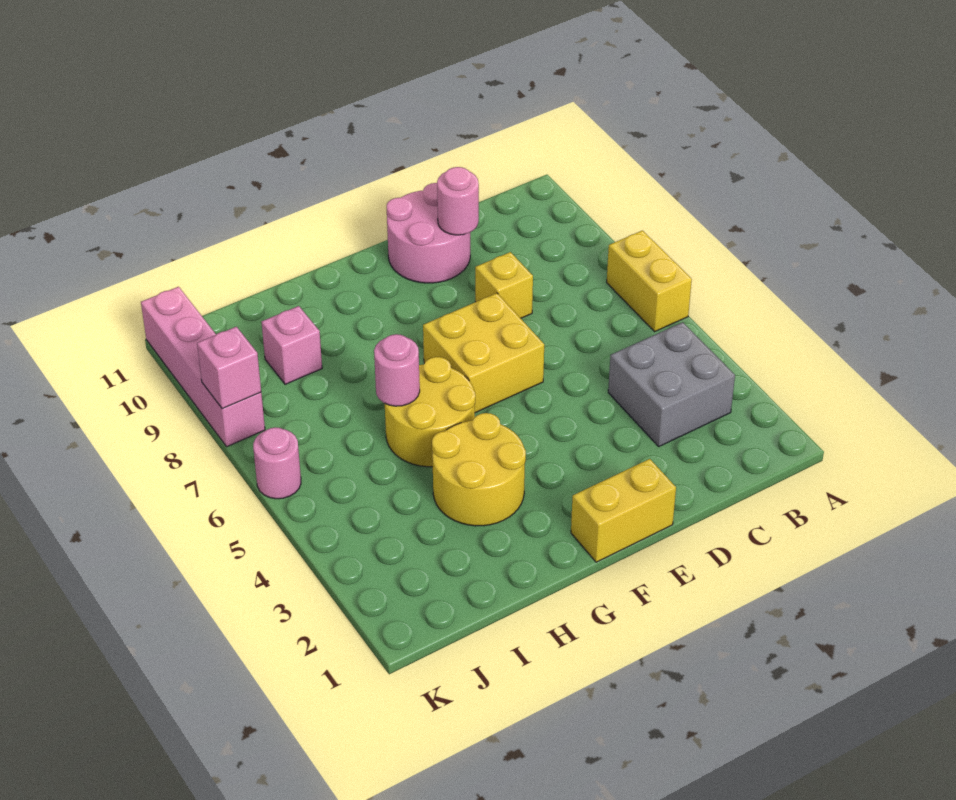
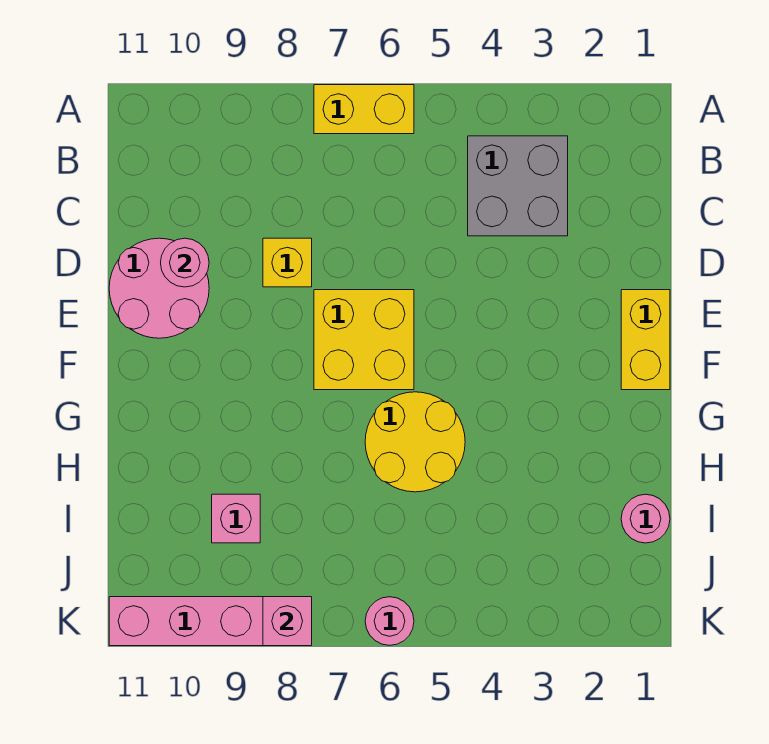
yellow round brick G3:H4 level 1 -> none
pink round brick H6 level 2 -> pink round brick I1 level 1

